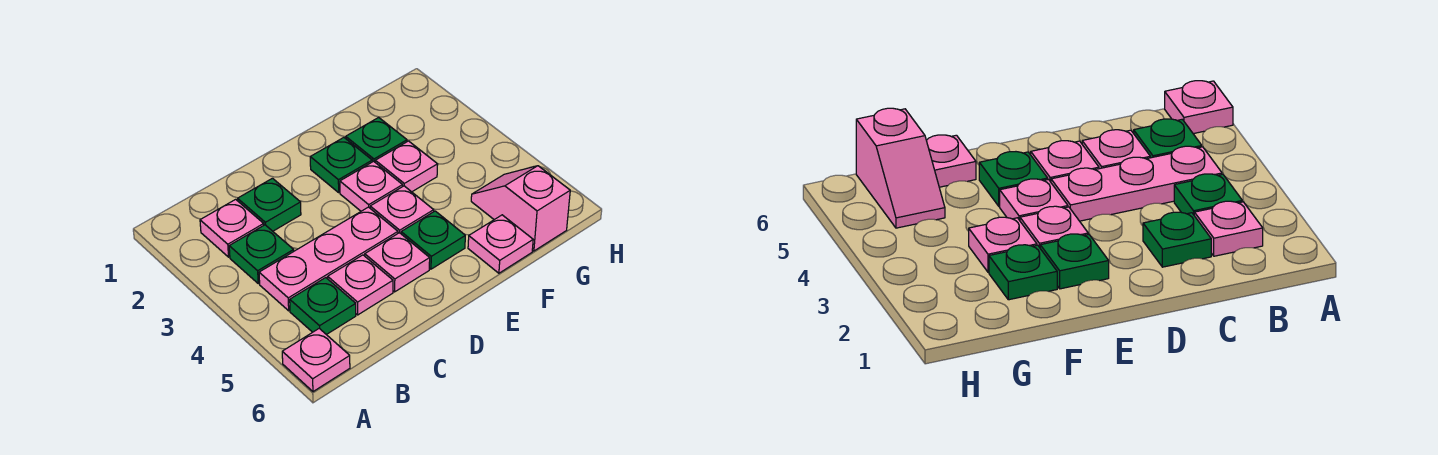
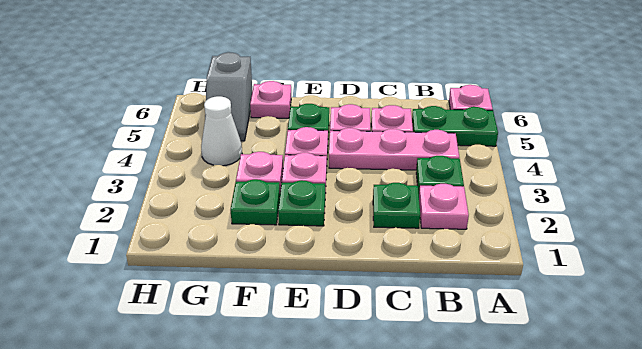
green plate B5 level 1 -> green plate A5:B5 level 1
none -> white cone G4 level 1
pink slope G5:G6 level 1 top 6 -> grey slope G5:G6 level 1 top 6

